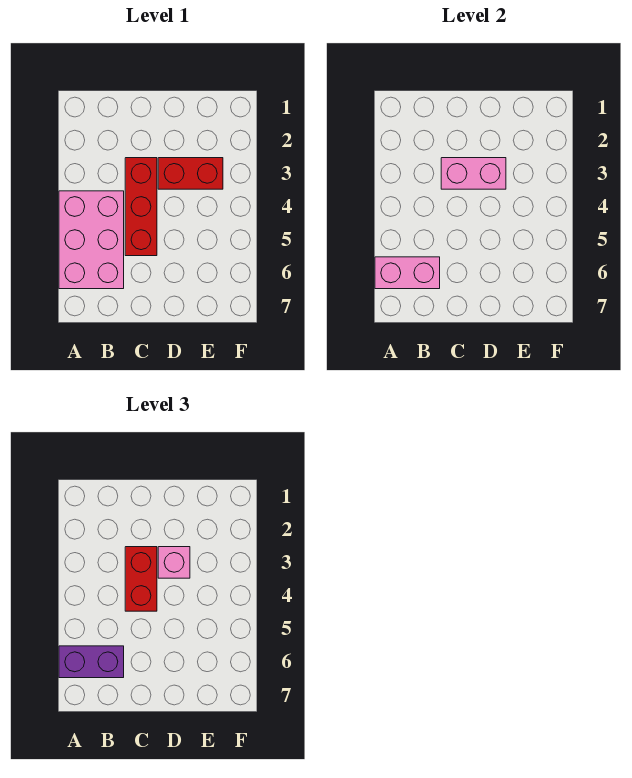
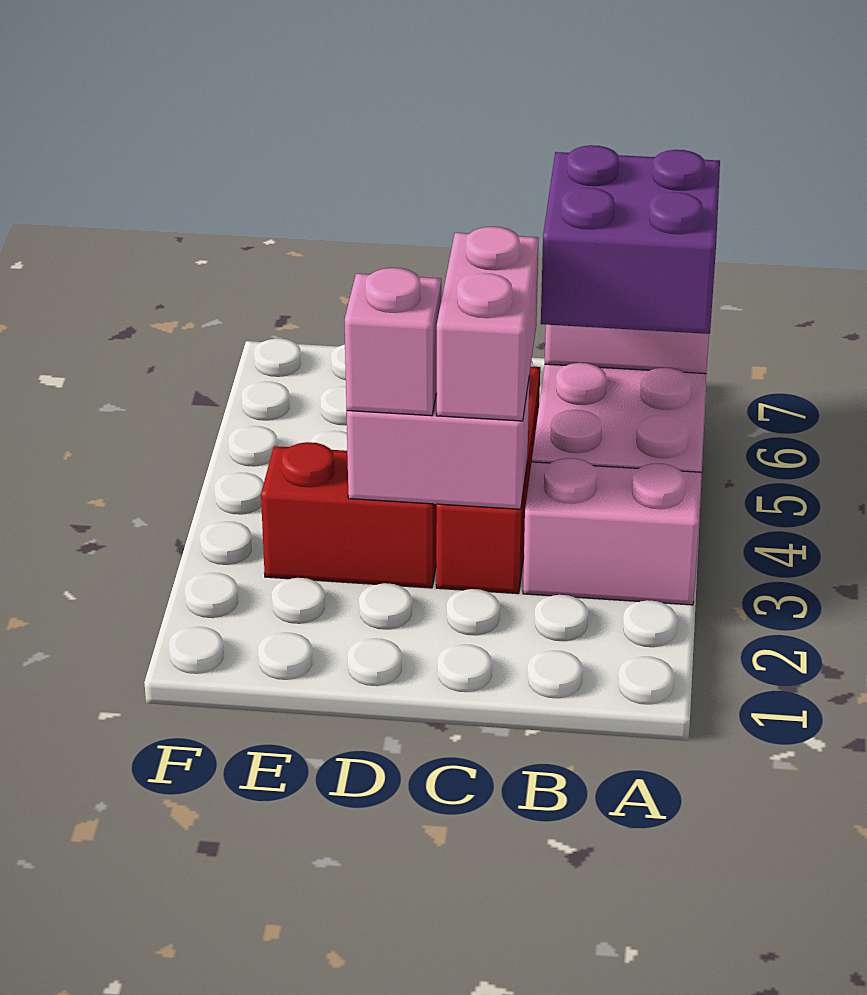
none -> pink brick A3:B3 level 1
purple brick A6:B6 level 3 -> purple brick A5:B6 level 3
red brick C3:C4 level 3 -> pink brick C3:C4 level 3

